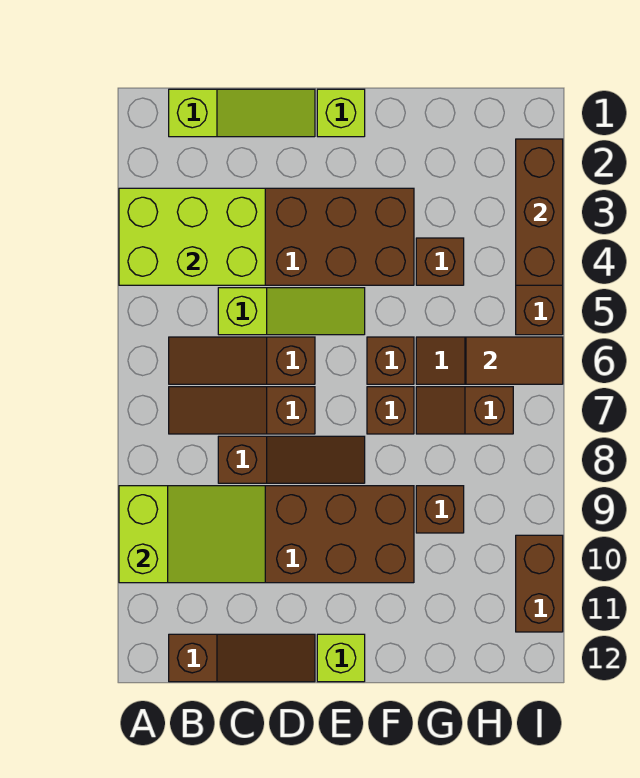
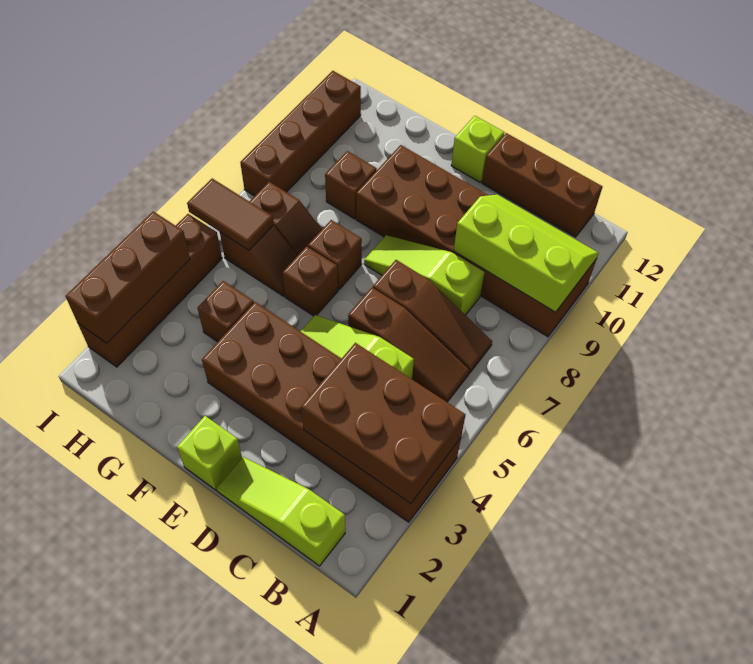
lime brick A3:C4 level 2 -> brown brick A3:C4 level 2
lime slope A9:C10 level 2 top A -> lime slope A9:C10 level 2 top 9
brown slope B12:D12 level 1 top B -> brown brick B12:D12 level 1
brown slope C8:E8 level 1 top C -> lime slope C8:E8 level 1 top C
brown brick I10:I11 level 1 -> brown brick I8:I11 level 1

